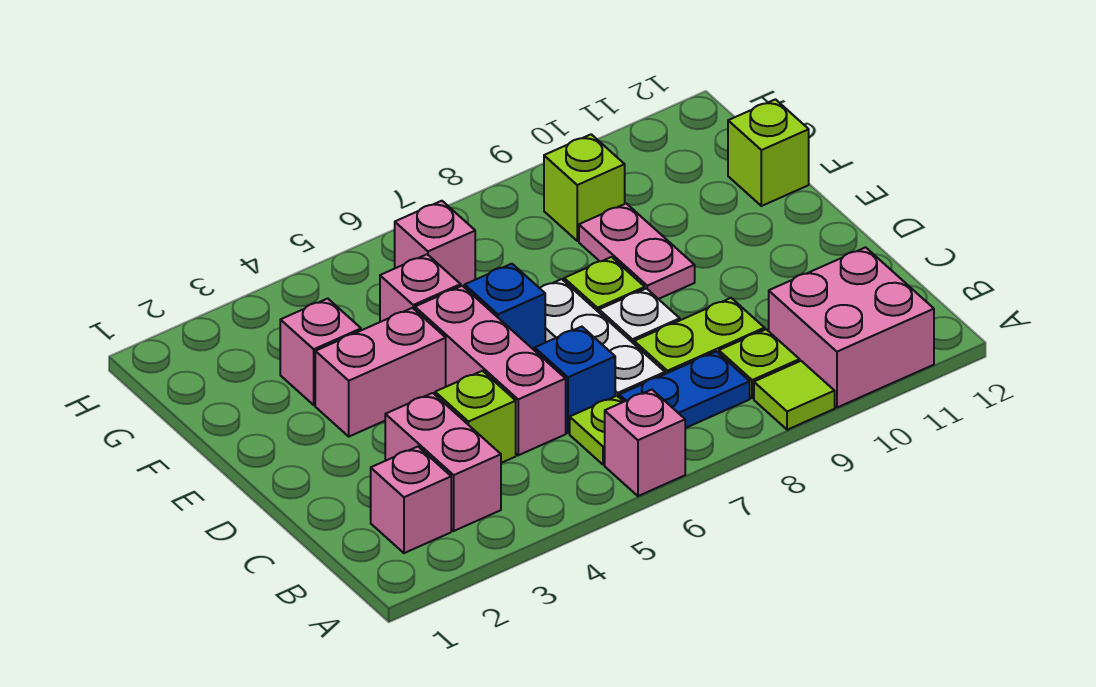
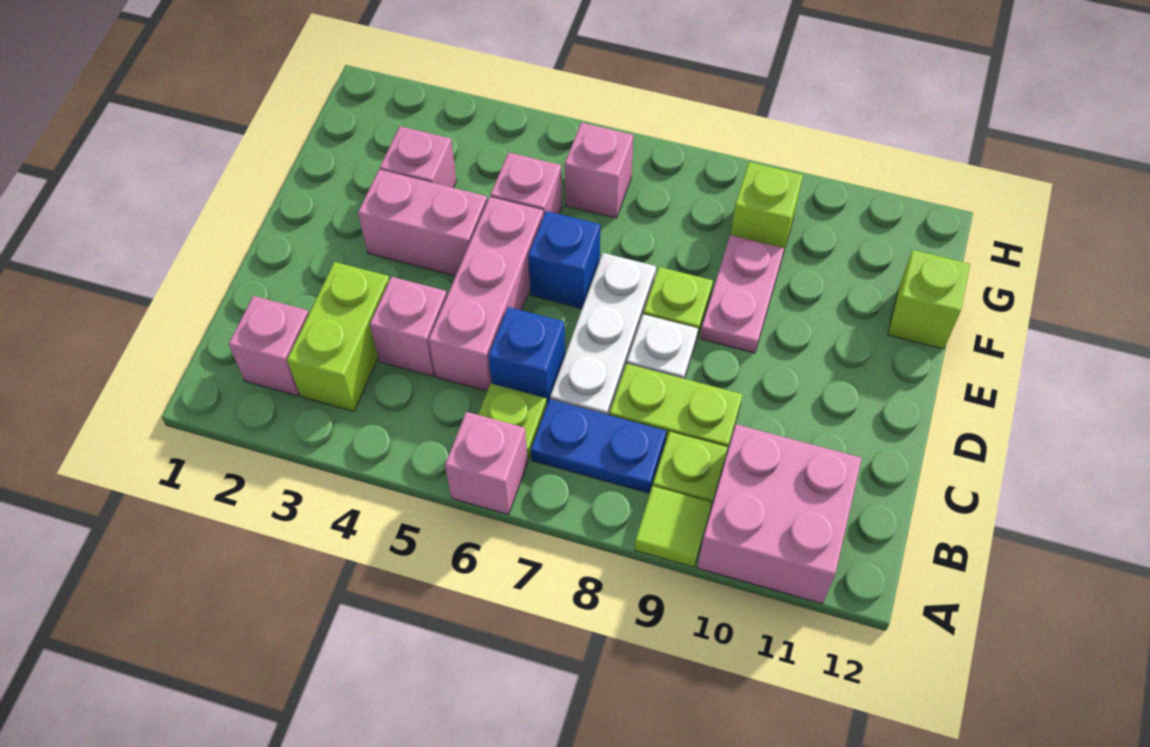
pink brick B3:C3 level 1 -> lime brick B3:C3 level 1
lime brick C4 level 1 -> pink brick C4 level 1

